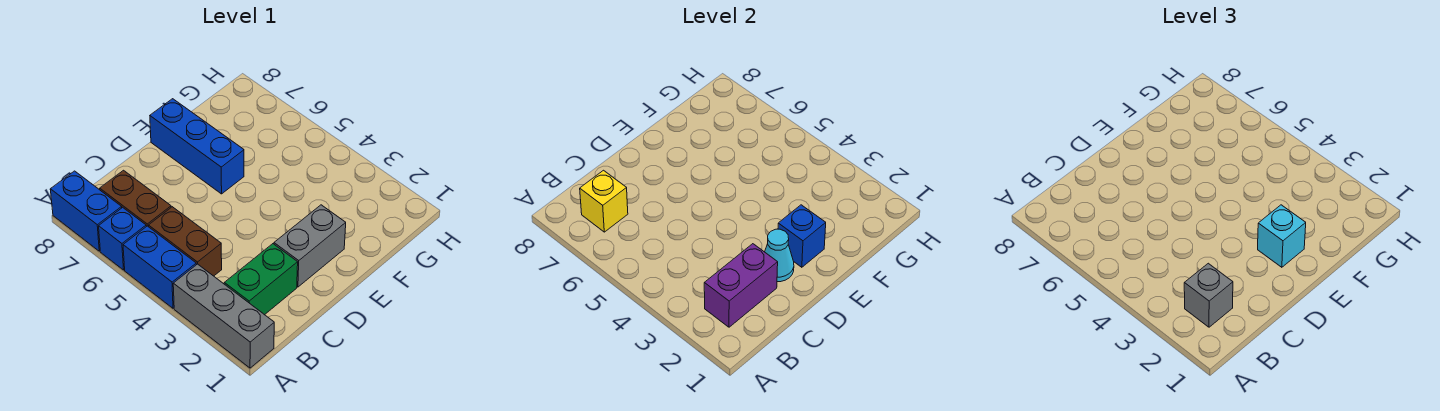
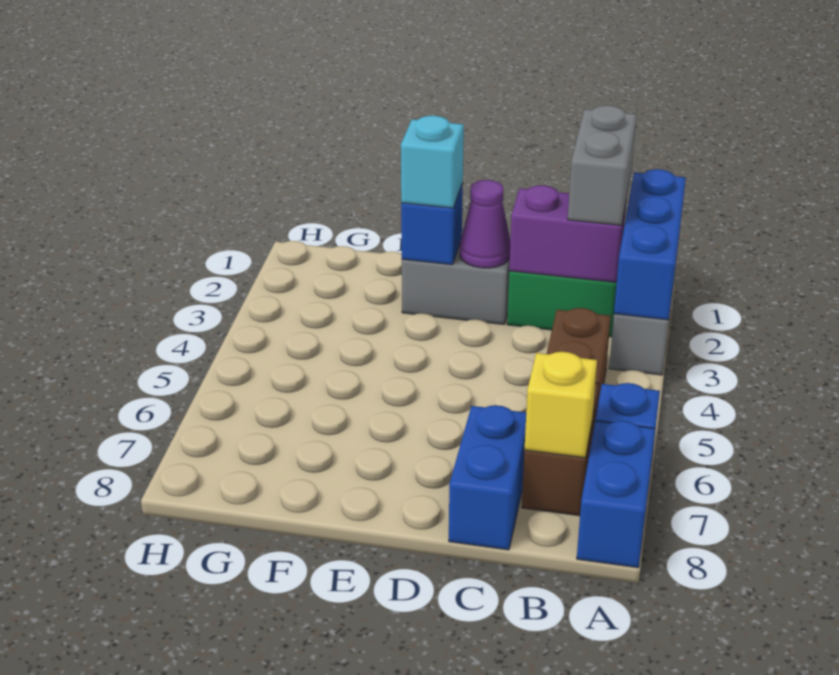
blue brick A4:A5 level 1 -> blue brick C7:C8 level 1
grey brick B2 level 3 -> grey brick B1:B2 level 3
cyan cone D2 level 2 -> purple cone D2 level 2
blue brick E6:E8 level 1 -> blue brick A1:A3 level 2

